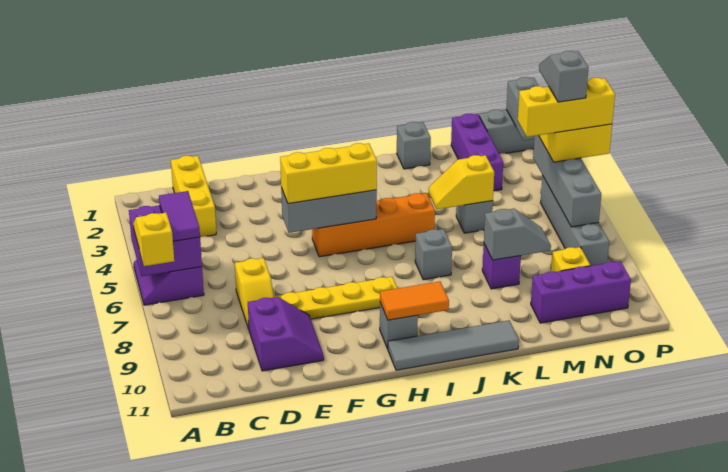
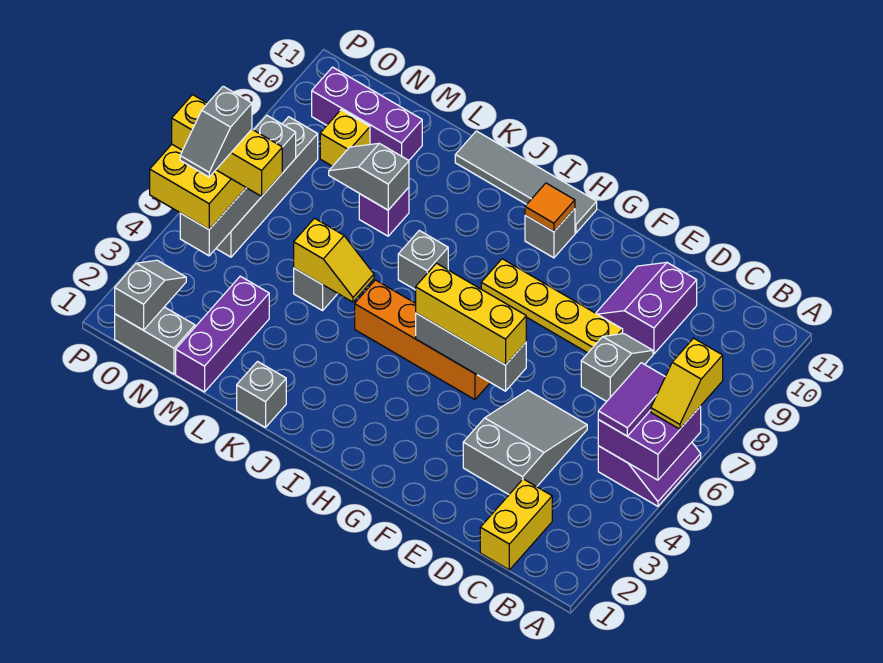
yellow brick C1:C3 level 1 -> yellow brick C1:C2 level 1
none -> grey slope D3:E5 level 1 top 3
yellow slope D7:D8 level 1 top 7 -> grey slope D7:D8 level 1 top 7
orange tile H10:I10 level 2 -> orange tile H10 level 2

